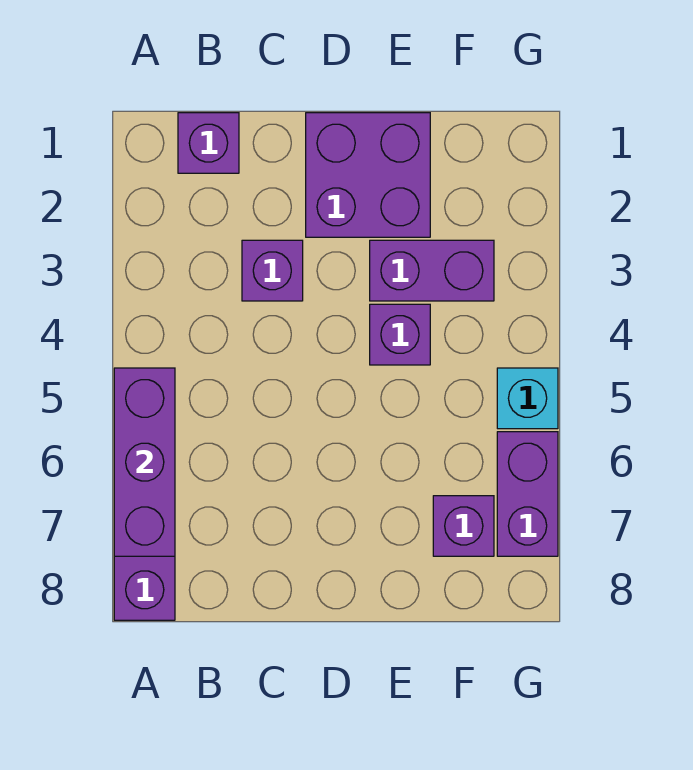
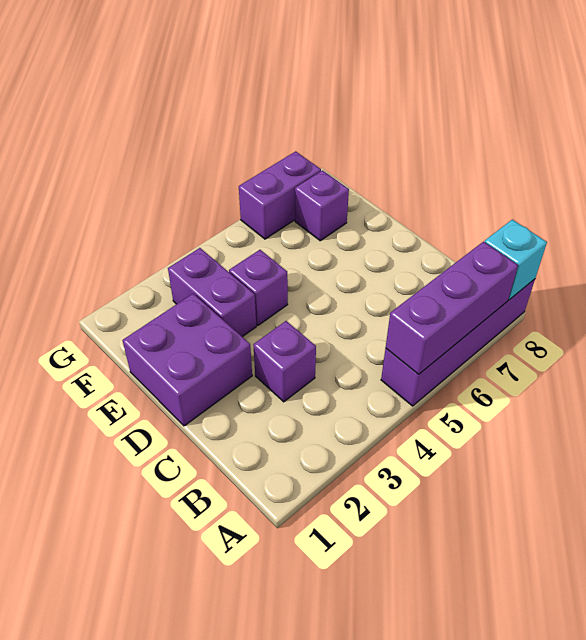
purple brick B1 level 1 -> none
cyan brick G5 level 1 -> cyan brick A8 level 2

